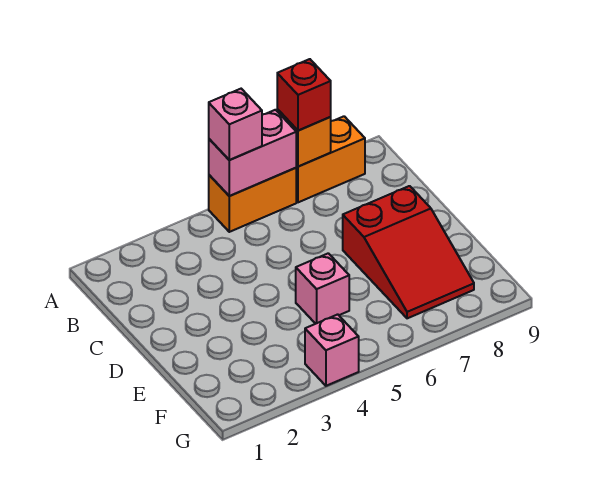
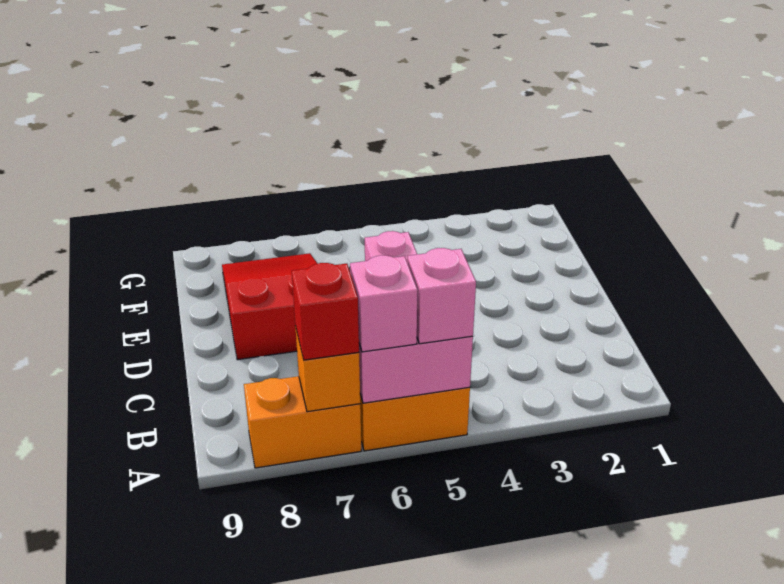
pink brick G4 level 1 -> pink brick A6 level 3

